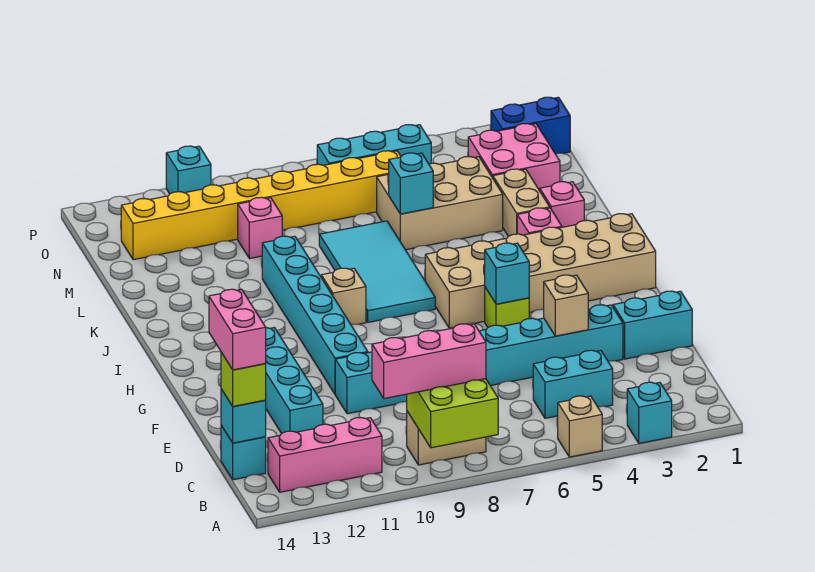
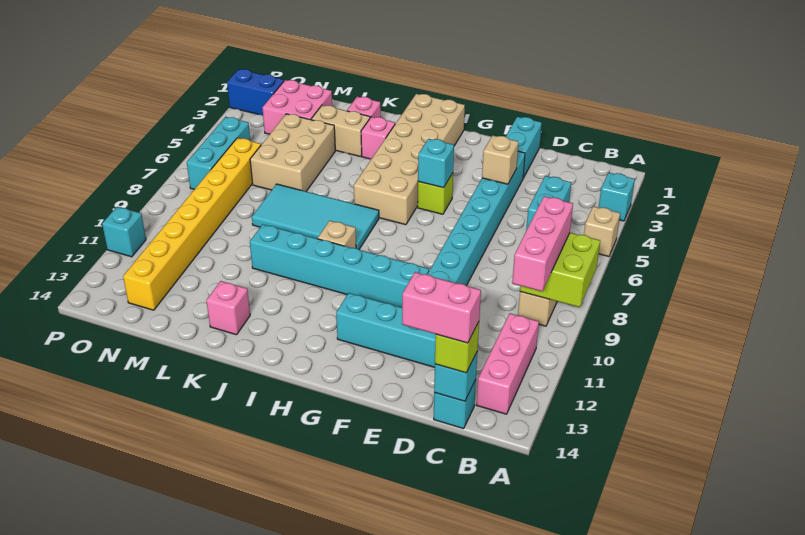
cyan brick L6 level 2 -> none
pink brick M10 level 1 -> pink brick K13 level 1
blue brick O1:O2 level 1 -> blue brick O2:P2 level 1

